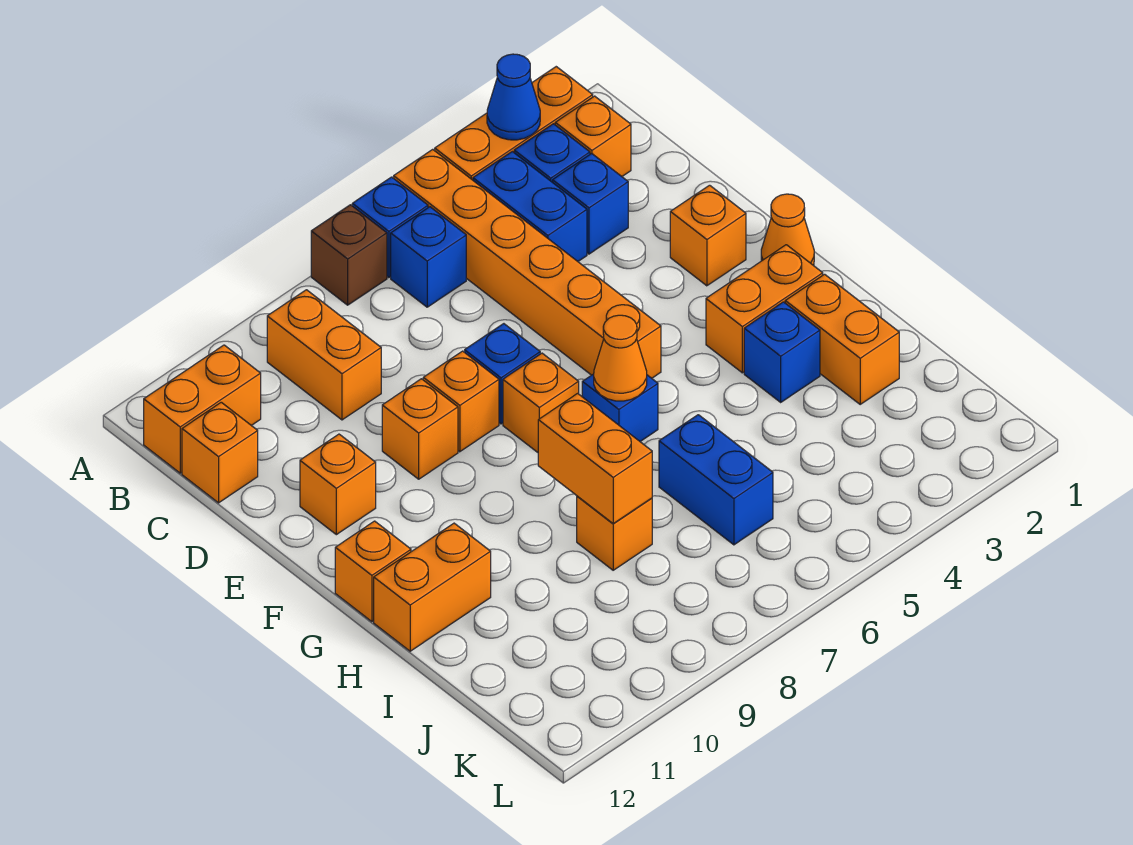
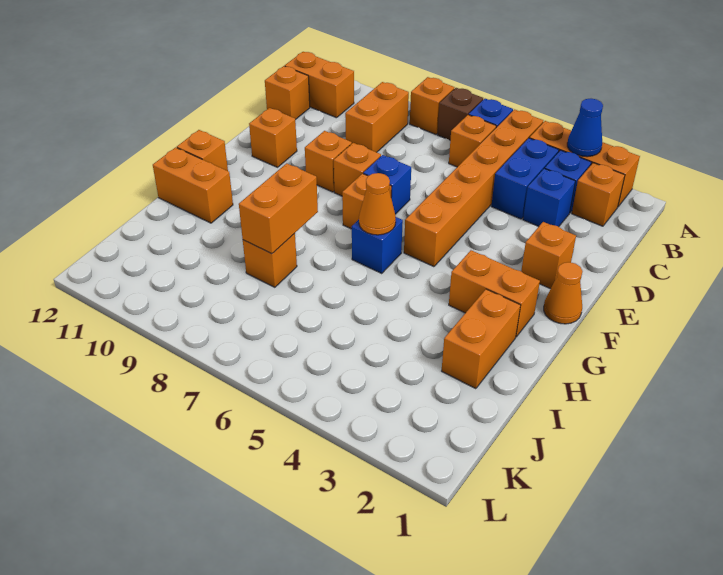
none -> orange brick A8 level 1
blue brick B6 level 1 -> orange brick B6 level 1
blue brick H3 level 1 -> none
blue brick I6:J6 level 1 -> none

